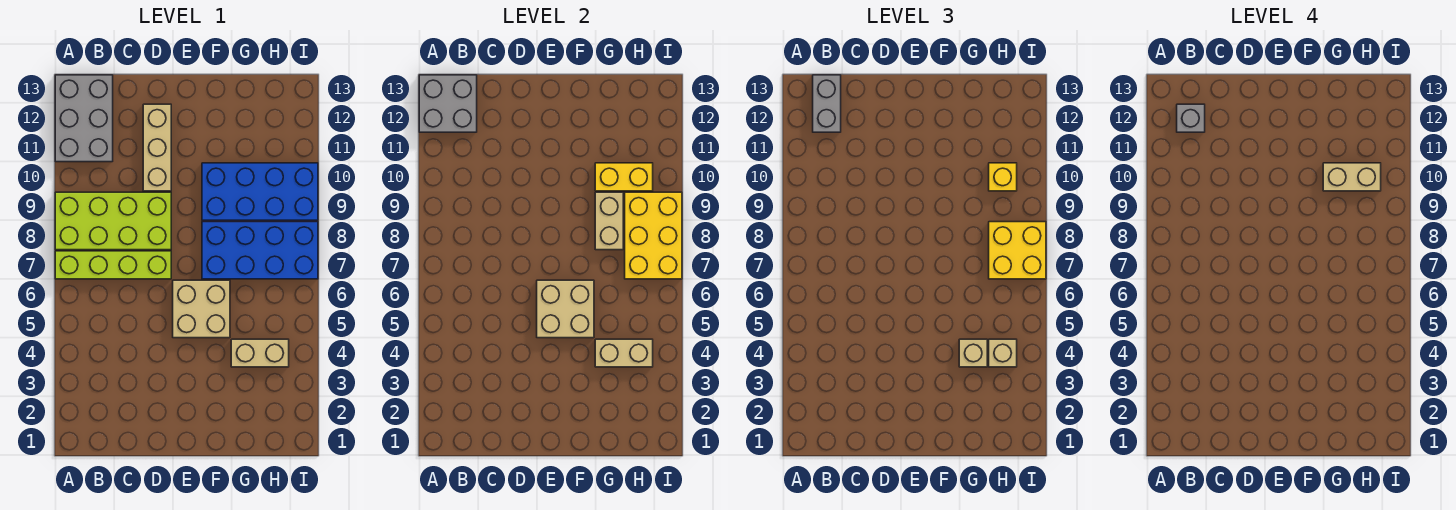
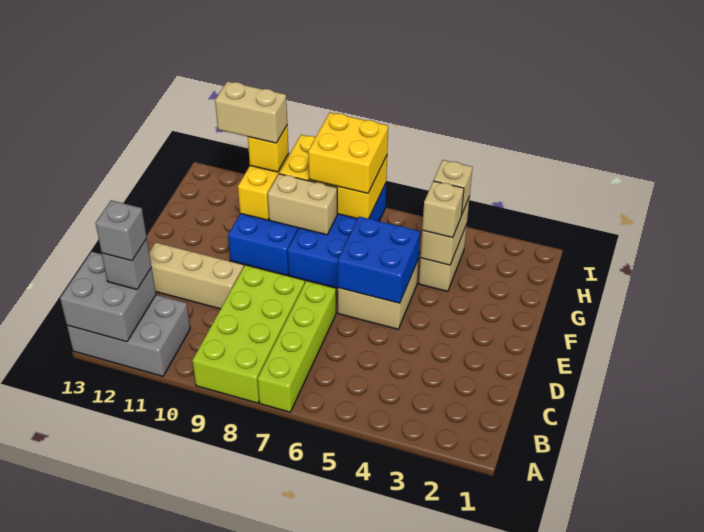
grey brick B12:B13 level 3 -> grey brick B12 level 3
tan brick E5:F6 level 2 -> blue brick E5:F6 level 2
tan brick G10:H10 level 4 -> tan brick H10:H11 level 4

